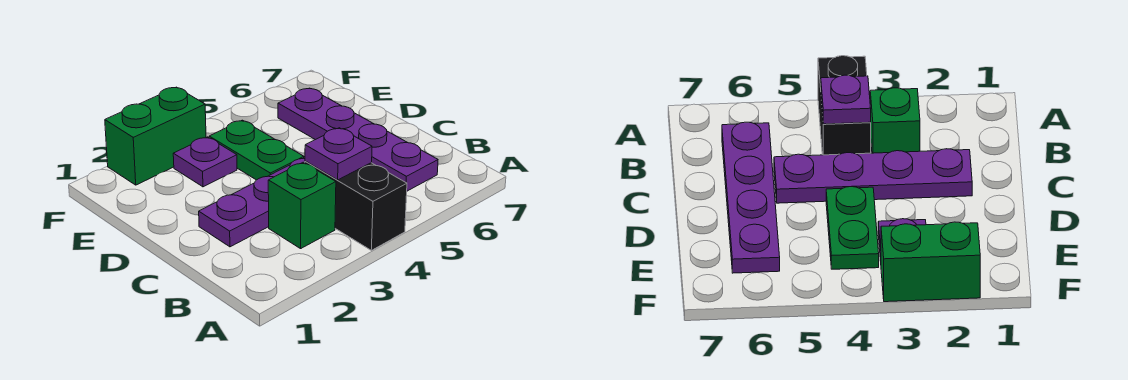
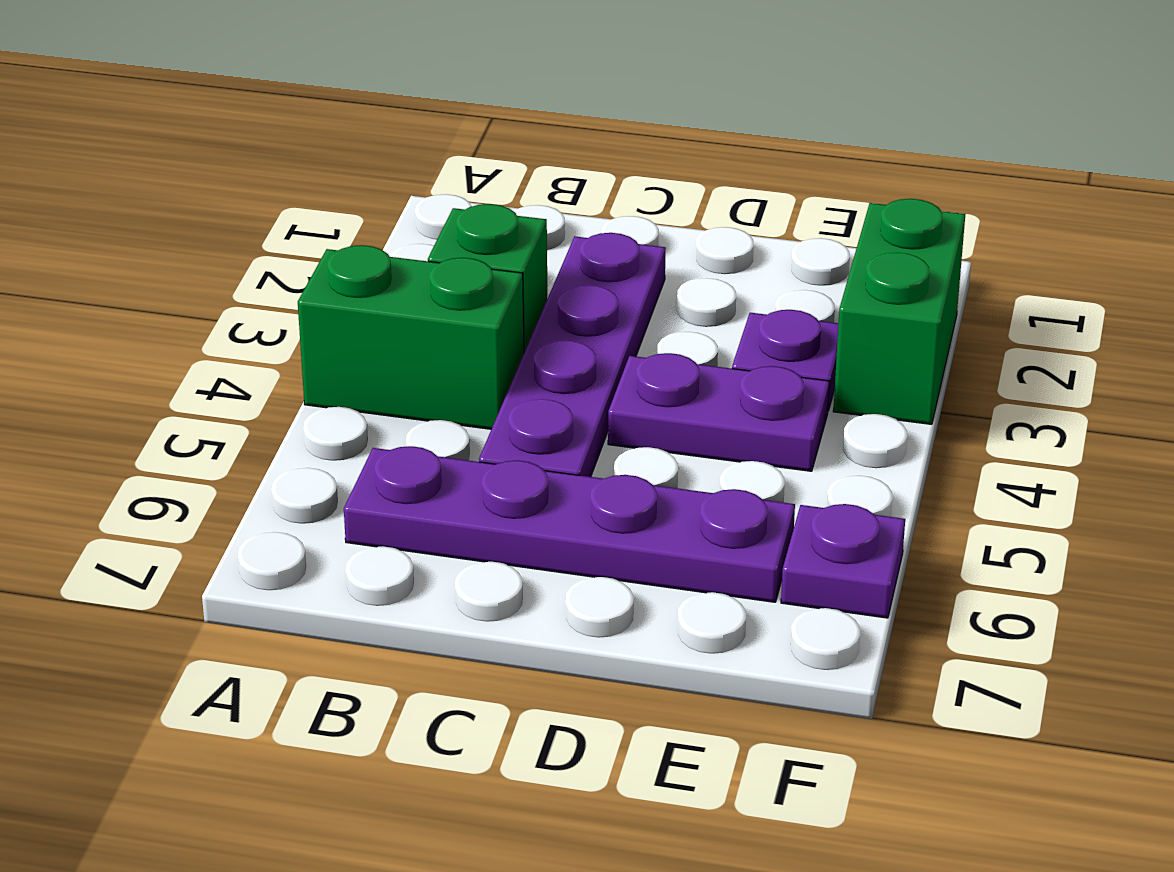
black brick A4:B4 level 1 -> green brick A4:B4 level 1
purple plate B4 level 2 -> purple plate F6 level 1
green plate D4:E4 level 1 -> purple plate D4:E4 level 1

